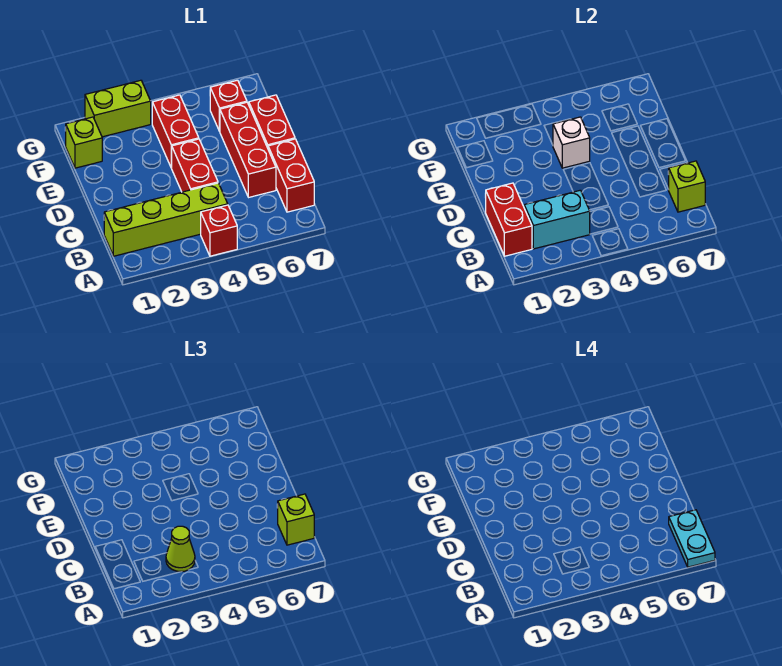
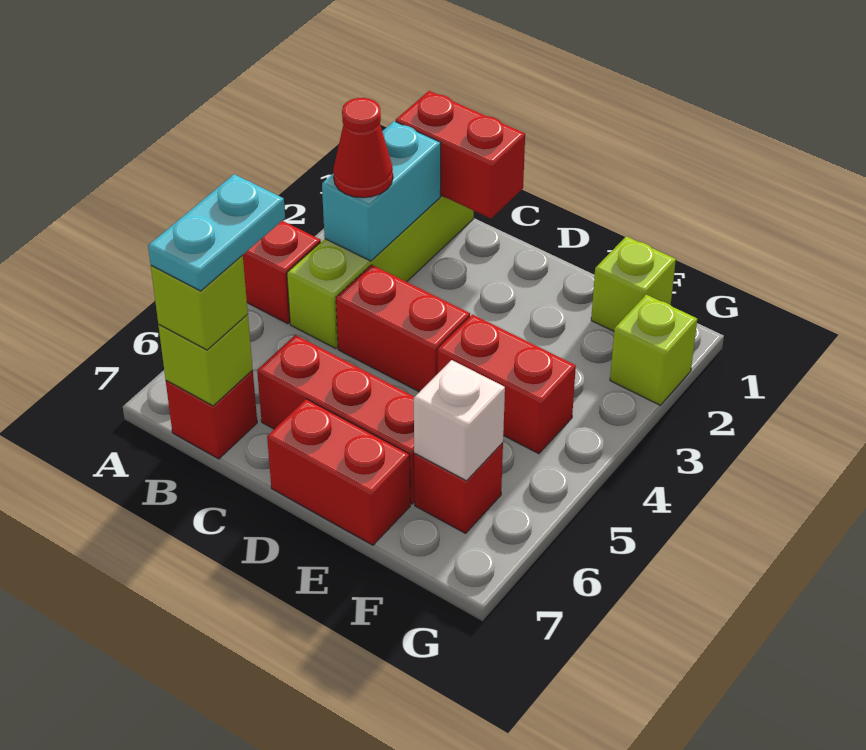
cyan plate A7:B7 level 4 -> cyan plate B6:B7 level 4
lime cone B3 level 3 -> red cone B3 level 3
red brick B7:C7 level 1 -> red brick B7 level 1
white brick E4 level 2 -> white brick F6 level 2
lime brick G2:G3 level 1 -> lime brick G2 level 1

